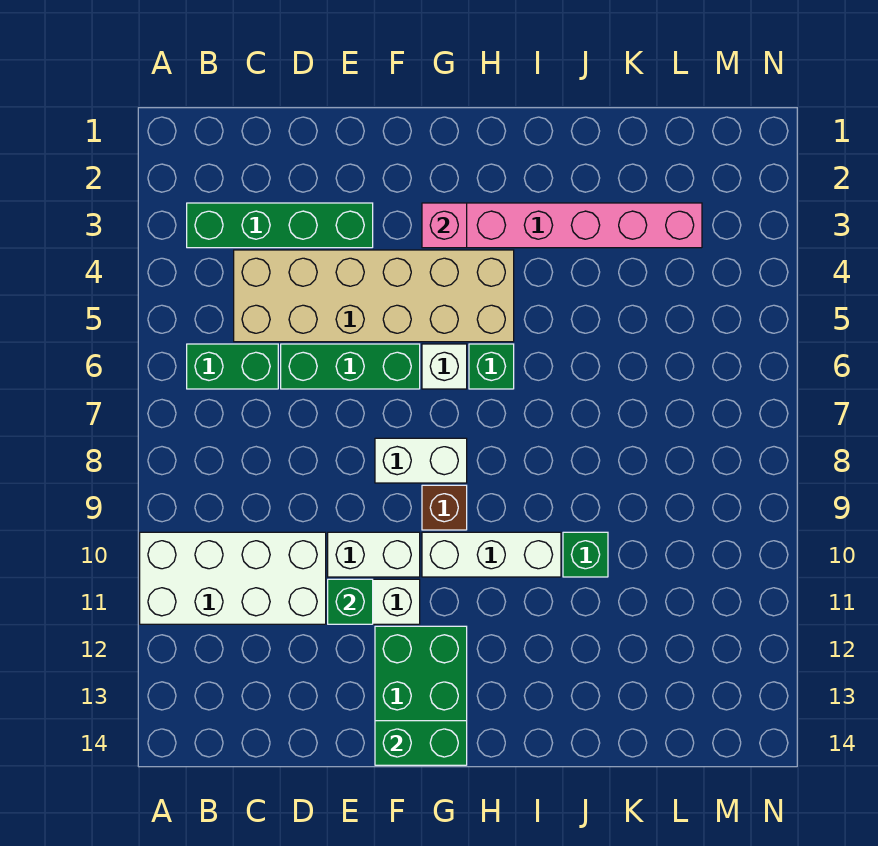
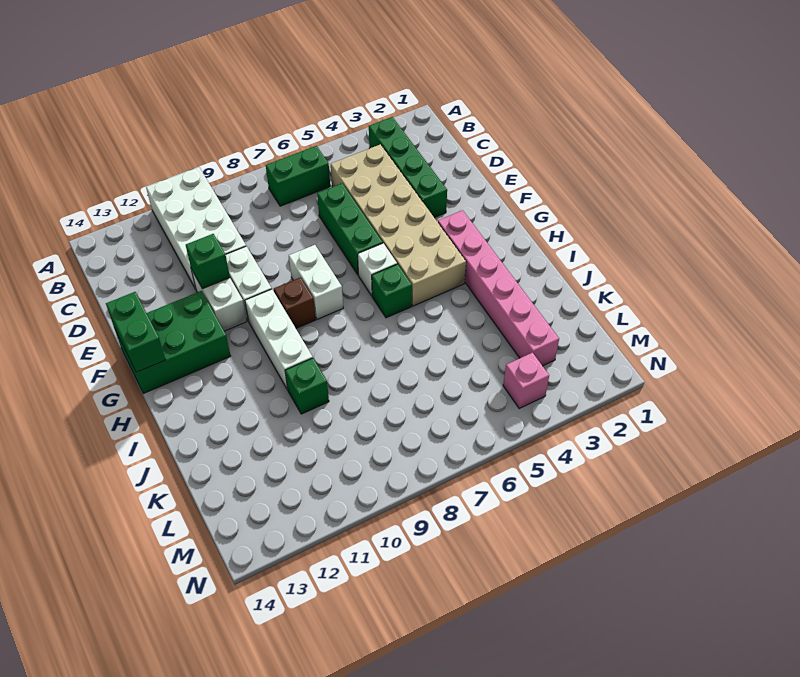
green brick B6:C6 level 1 -> green brick B6:B7 level 1
pink brick G3 level 2 -> pink brick M4 level 1

